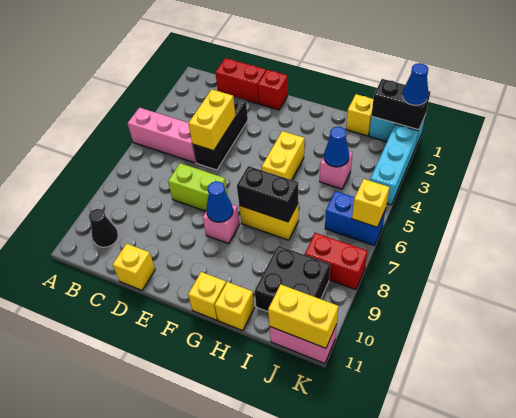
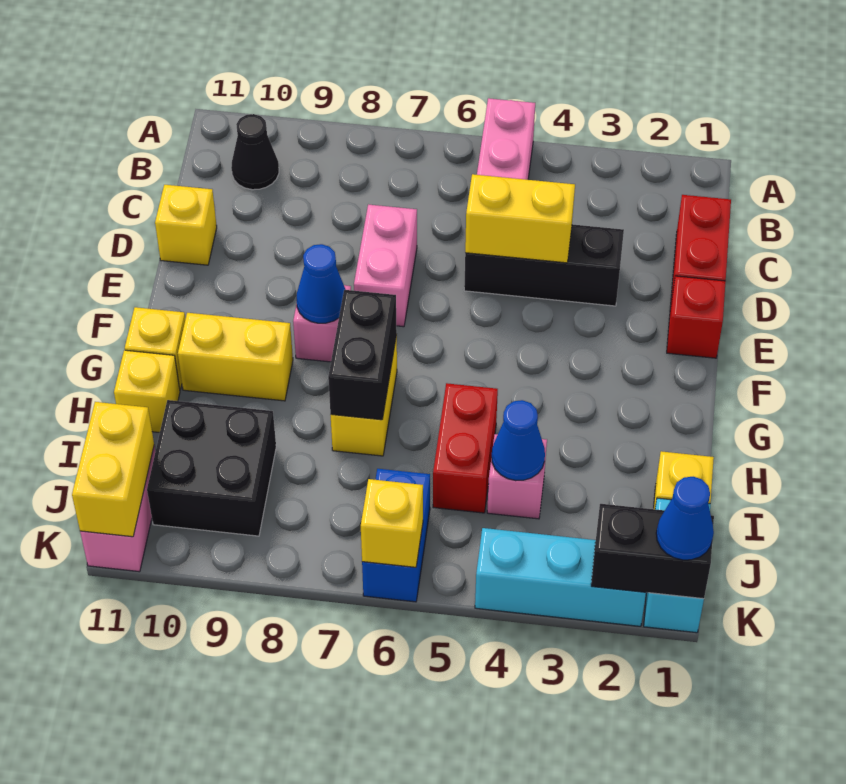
lime brick D7:E7 level 1 -> pink brick D7:E7 level 1
yellow brick G4:G5 level 1 -> yellow brick G9:G10 level 1
black brick J1:K1 level 2 -> black brick K1:K2 level 2
red brick J8:K8 level 1 -> red brick H5:I5 level 1

